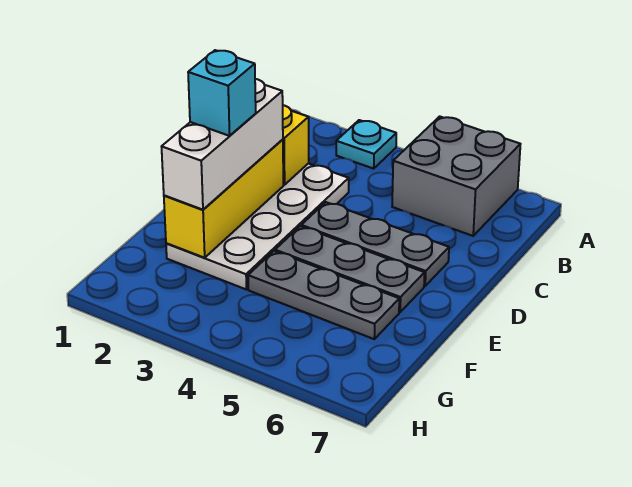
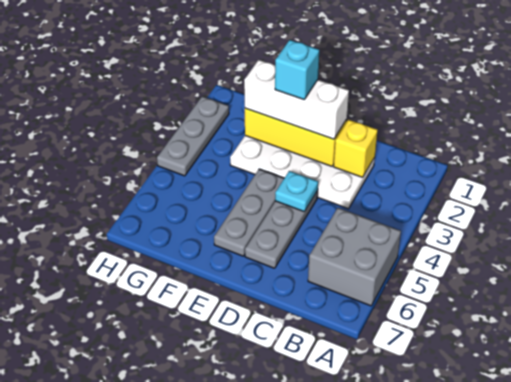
cyan plate A3 level 1 -> cyan plate D4 level 2
grey plate F4:F6 level 1 -> grey plate H2:H4 level 1

